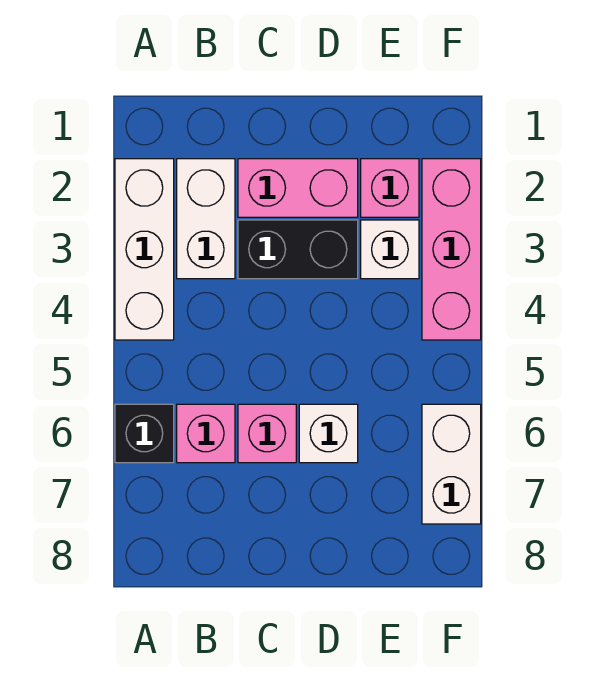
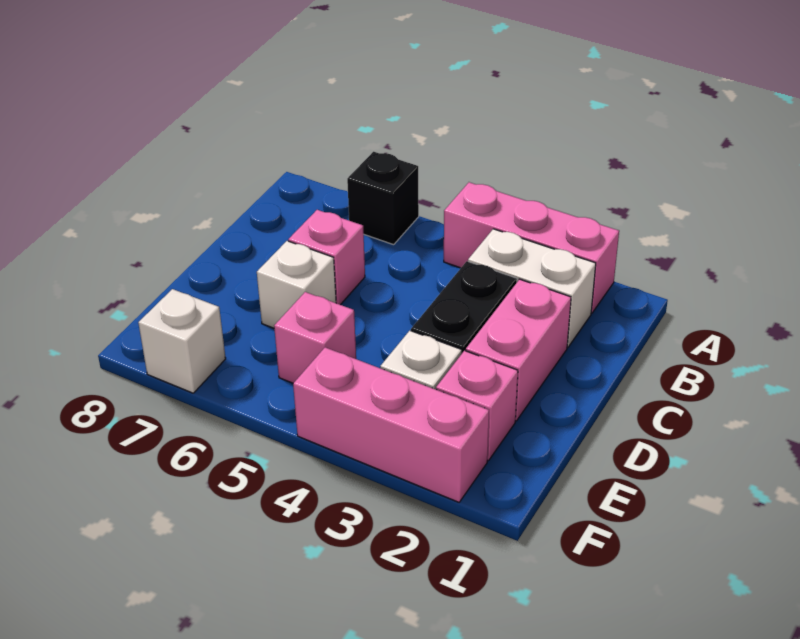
white brick A2:A4 level 1 -> pink brick A2:A4 level 1
pink brick B6 level 1 -> pink brick E5 level 1
white brick F6:F7 level 1 -> white brick F7 level 1

